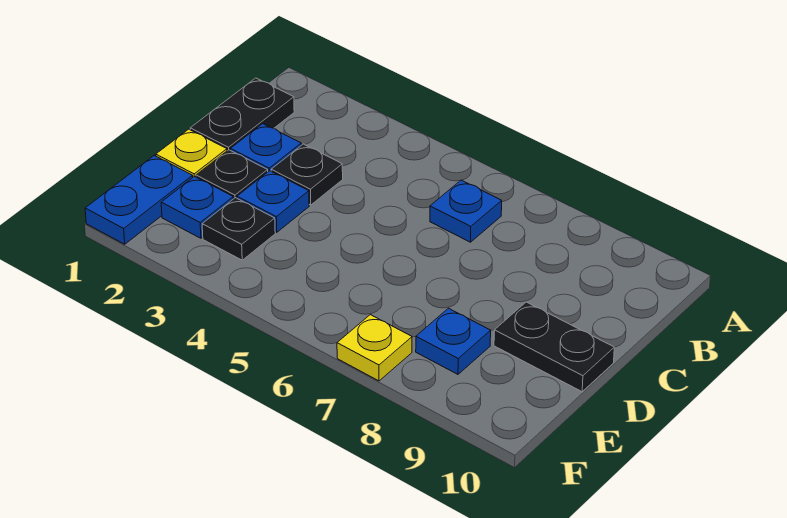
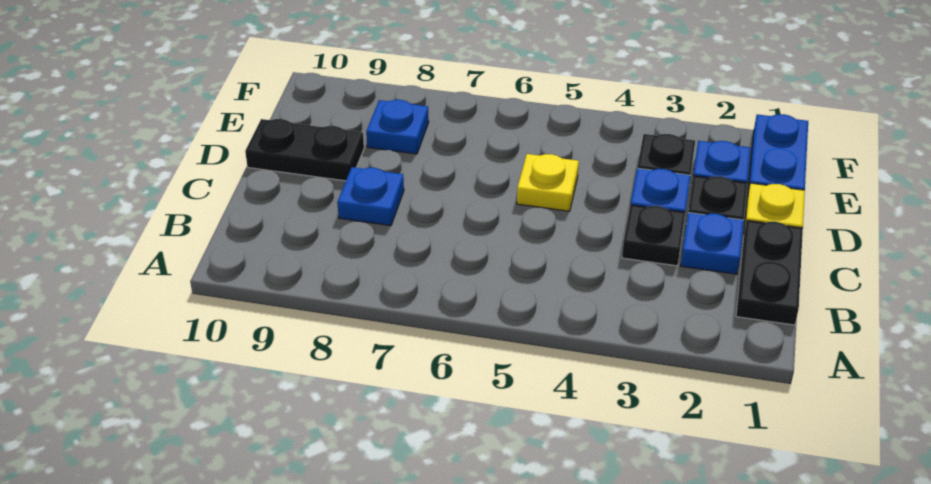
blue plate B6 level 1 -> blue plate C8 level 1
yellow plate F7 level 1 -> yellow plate D5 level 1

